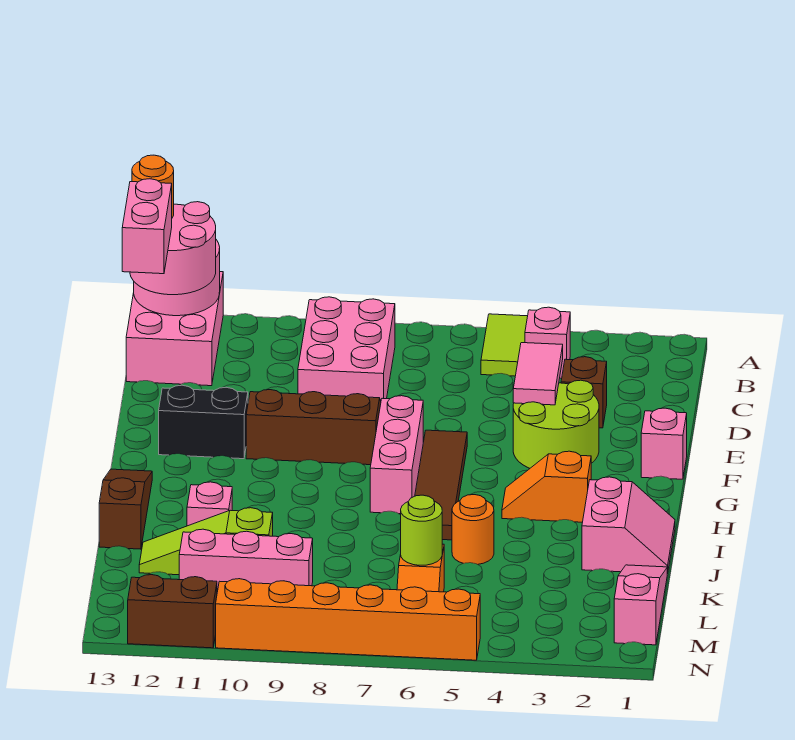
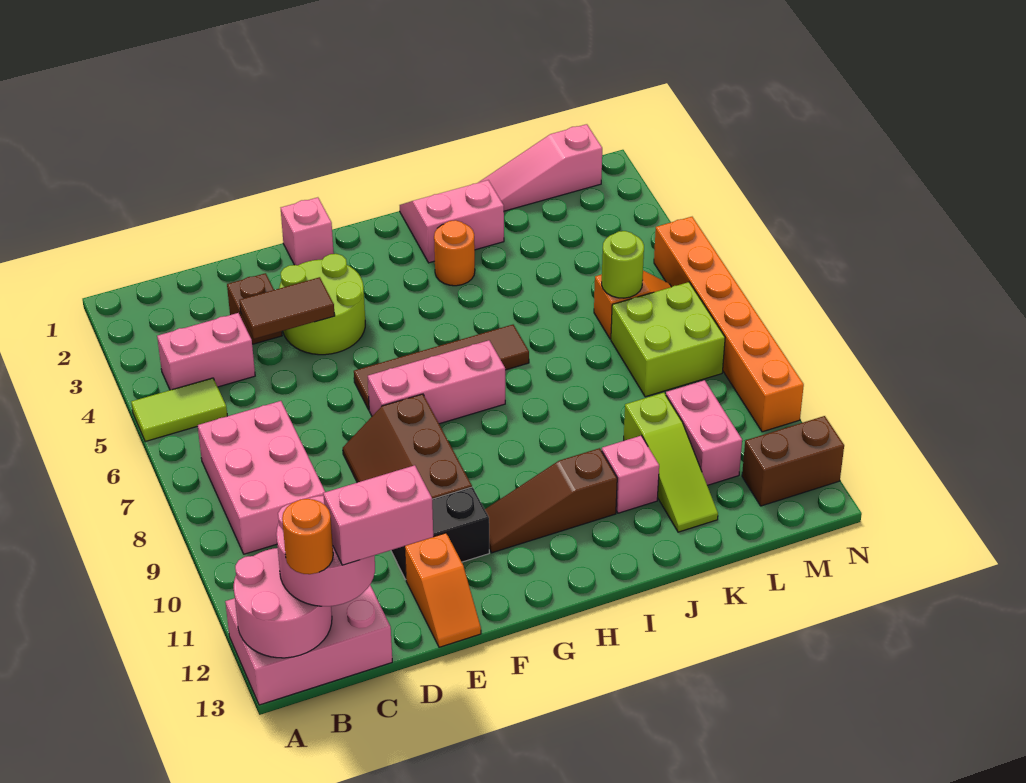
pink brick B4 level 1 -> pink brick B4:C4 level 1
pink brick B8:D9 level 1 -> pink brick B7:C9 level 1
pink tile D4:E4 level 2 -> brown tile D4:E4 level 2
black brick F11:F12 level 1 -> black brick E11:F11 level 1
orange slope H3:H4 level 1 top 3 -> orange slope E12:E13 level 1 top 12
brown slope H13:J13 level 1 top J -> brown slope G11:I11 level 1 top I
orange round brick J5 level 1 -> orange round brick I3 level 1
none -> lime brick L7:M8 level 1
pink brick L9:L11 level 1 -> pink brick L10:L11 level 1
brown brick N11:N12 level 1 -> brown brick M12:N12 level 1

